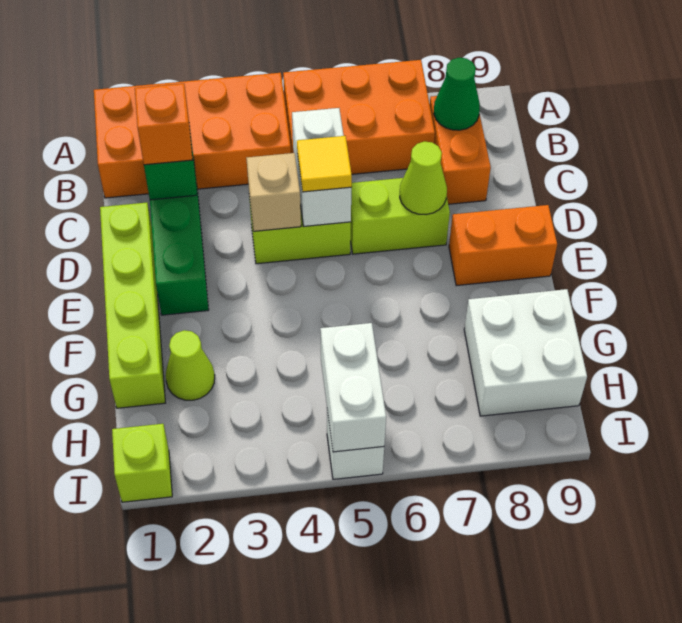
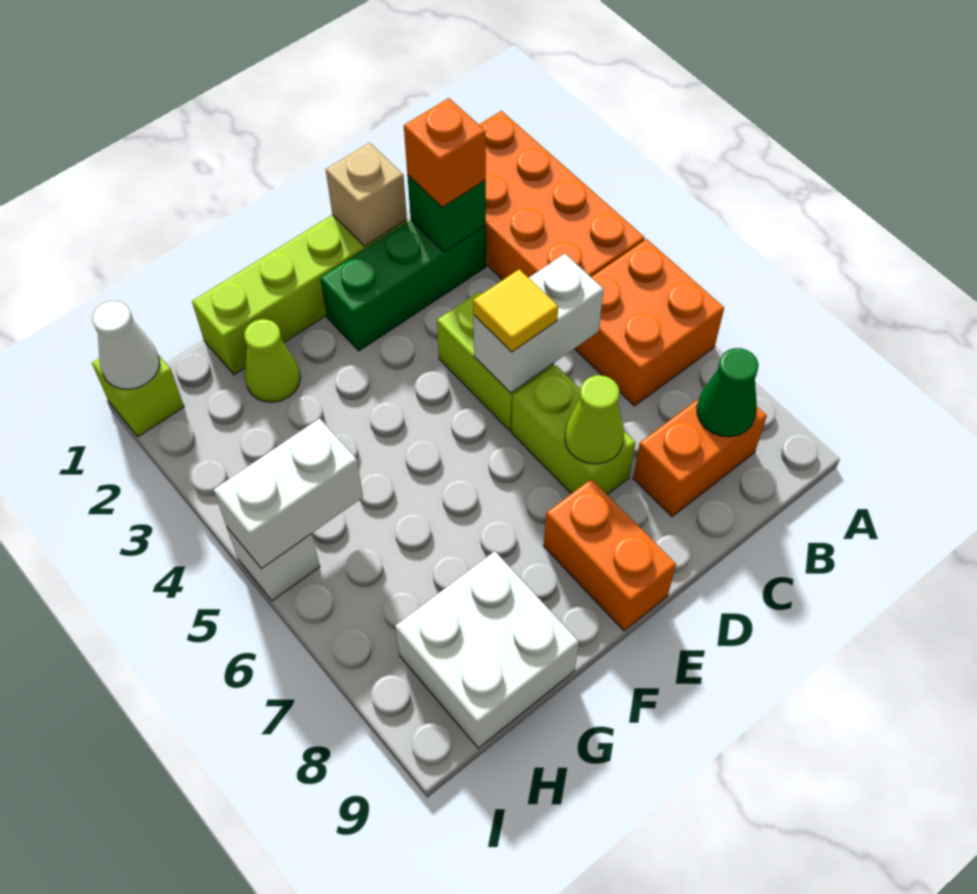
orange brick A5:B7 level 1 -> orange brick A5:B6 level 1
tan brick D4 level 2 -> tan brick D1 level 2
none -> white cone I1 level 2

